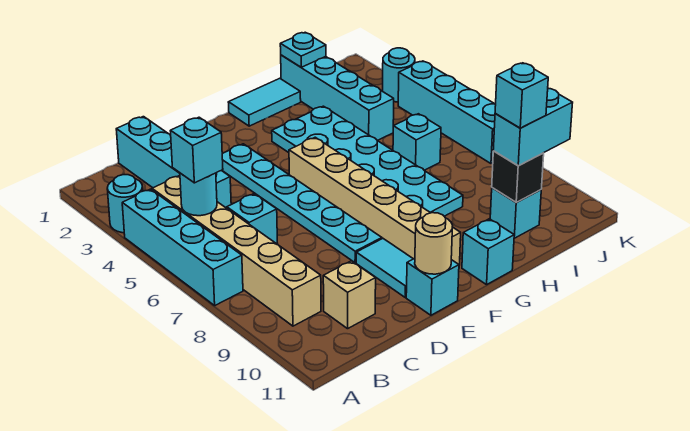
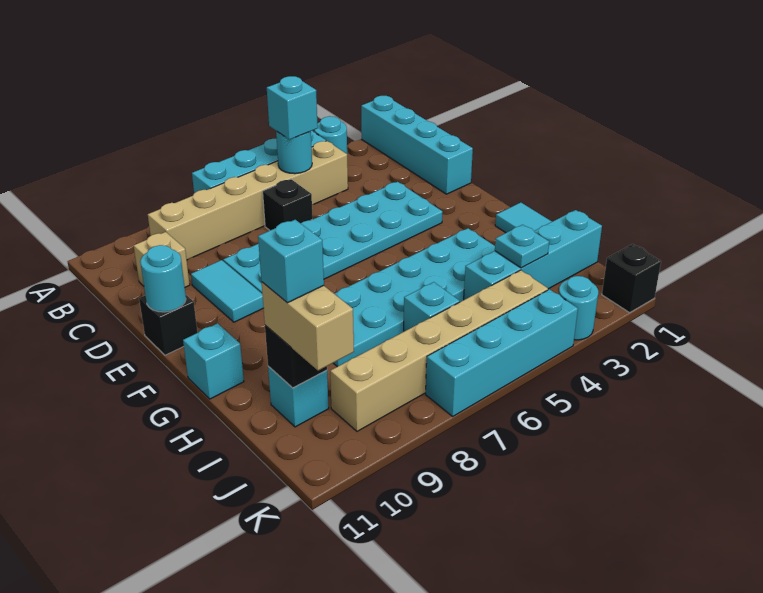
cyan brick C1:C4 level 1 -> cyan brick A1:D1 level 1
cyan brick C6 level 1 -> black brick C6 level 1
cyan plate E3:E8 level 1 -> cyan plate D3:E8 level 1
cyan tile E9:E10 level 1 -> cyan tile D9:E9 level 1
cyan brick E11 level 1 -> black brick E11 level 1
tan round brick E11 level 2 -> cyan round brick E11 level 2
tan brick F5:F10 level 1 -> tan brick J4:J9 level 1
cyan plate I1 level 2 -> cyan plate I3 level 2
cyan brick I10:J10 level 3 -> tan brick I10:J10 level 3
none -> black brick K1 level 1

